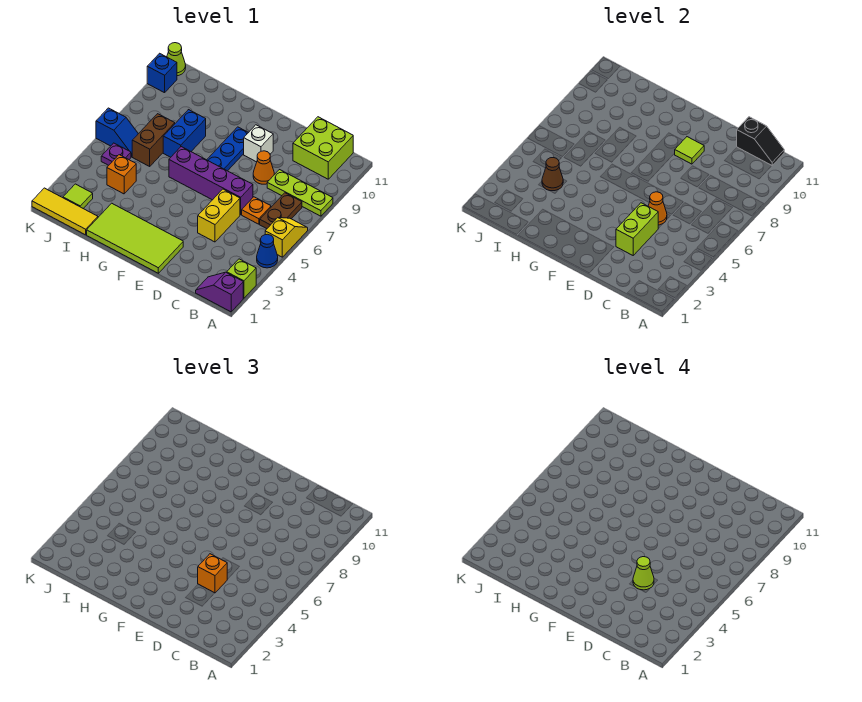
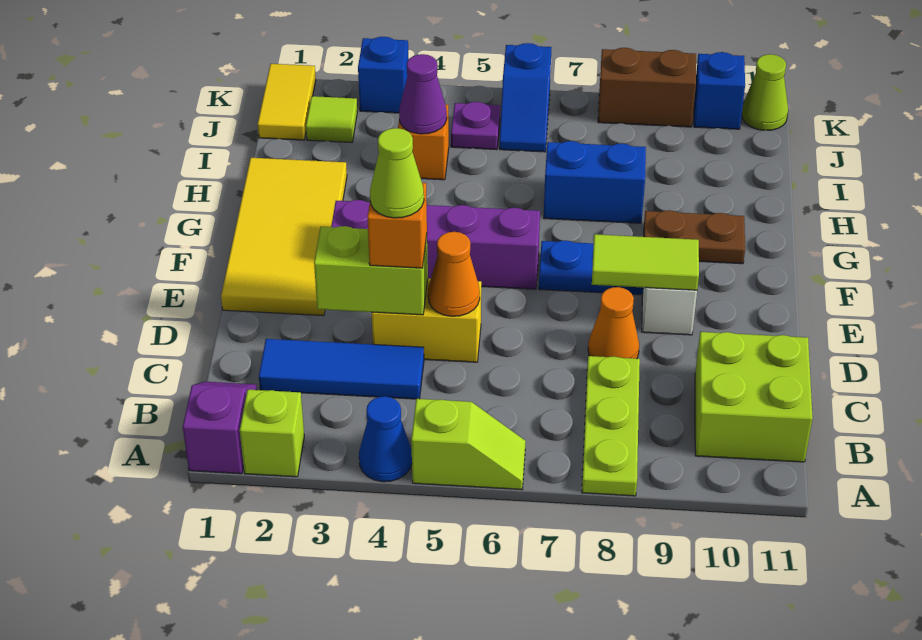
yellow slope A5:A6 level 1 top 5 -> lime slope A5:A6 level 1 top 5
brown plate B6:B7 level 1 -> brown plate G9:G10 level 1
black slope B11:C11 level 2 top C -> none
none -> blue tile C2:C4 level 1
orange plate C6 level 1 -> none
purple brick D6:G6 level 1 -> purple brick F3:F6 level 1
lime tile E1:H2 level 1 -> yellow tile E1:H2 level 1
lime tile E9 level 2 -> lime tile E8:E9 level 2
yellow tile I1:K1 level 1 -> yellow tile J1:K1 level 1
brown cone I4 level 2 -> purple cone I4 level 2
brown brick I6:I7 level 1 -> brown brick K8:K9 level 1
none -> blue brick K3 level 1

